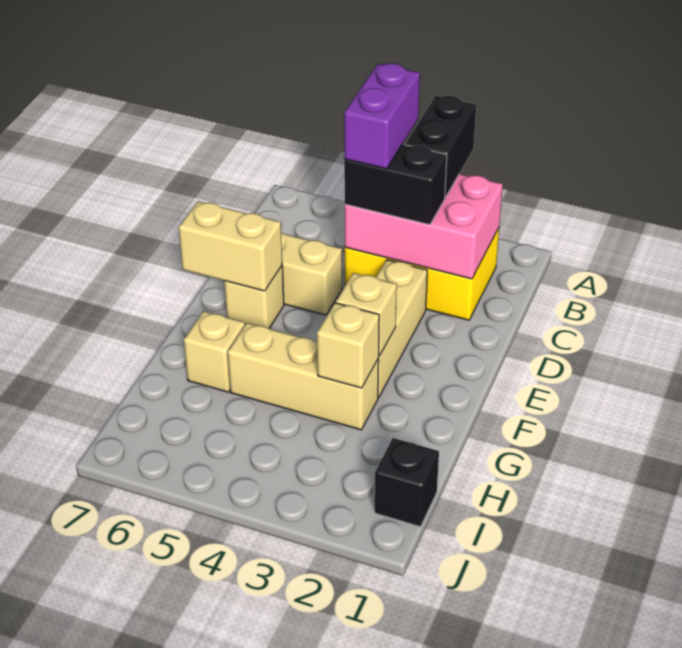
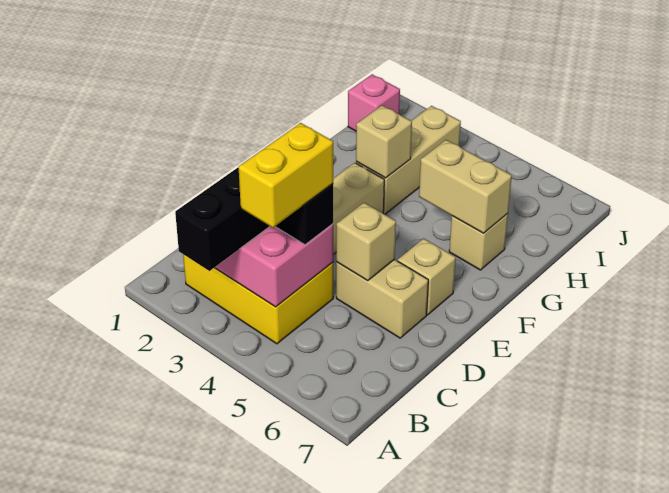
purple brick B4:C4 level 4 -> yellow brick B4:C4 level 4
tan brick E6:E7 level 2 -> tan brick G5:G6 level 2
tan brick F3 level 2 -> tan brick D5 level 2
tan brick G3:G5 level 1 -> tan brick G3:I3 level 1
black brick I1 level 1 -> pink brick I1 level 1

